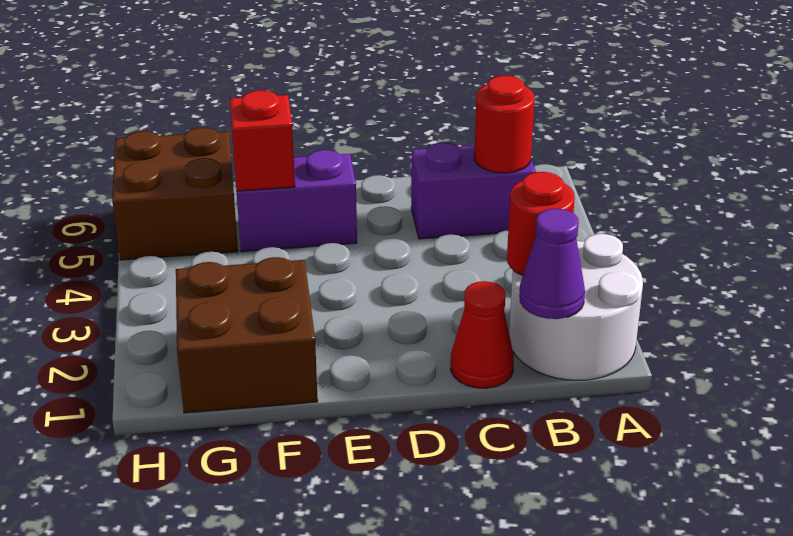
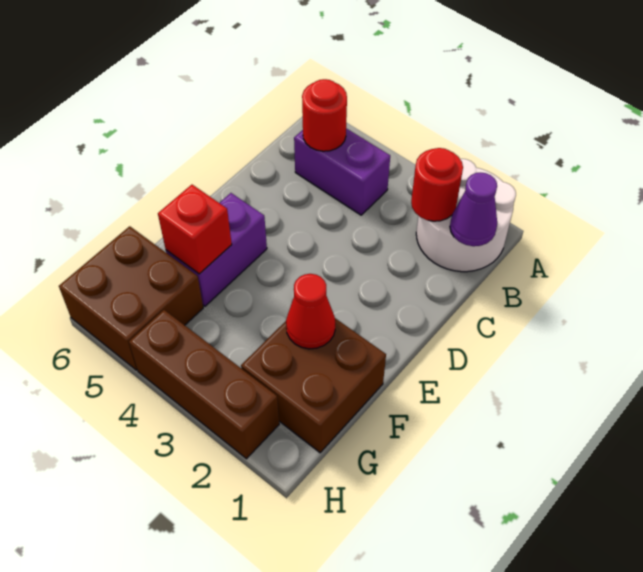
purple brick B5:C5 level 1 -> purple brick B4:B5 level 1
red cone C1 level 1 -> red cone F2 level 2
none -> brown brick H2:H4 level 1

